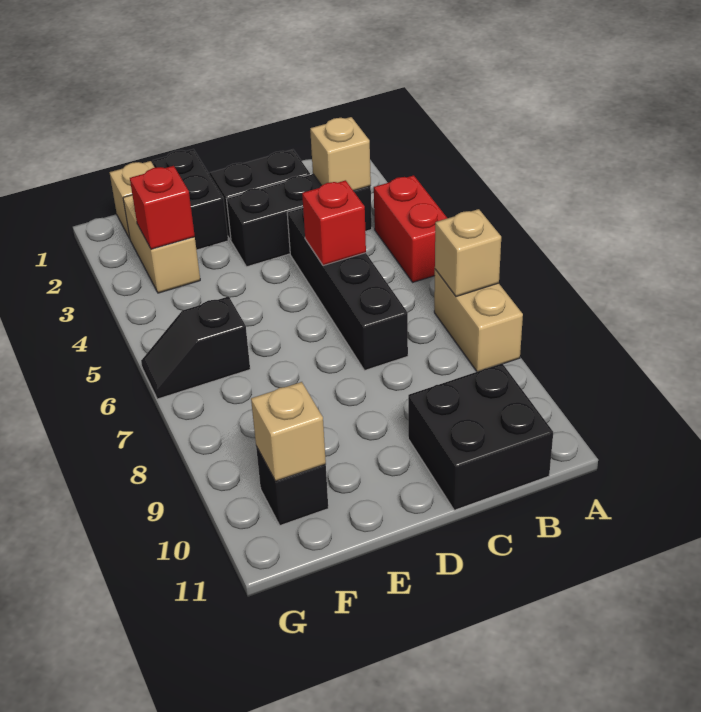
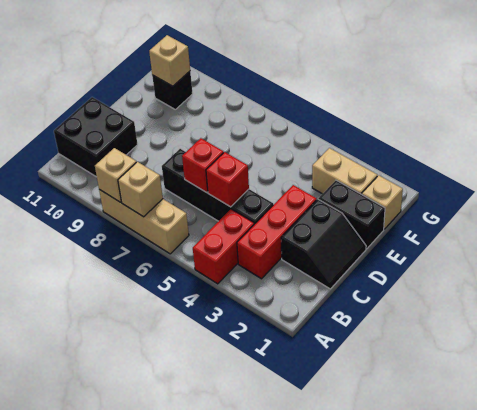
red brick A4:A5 level 1 -> red brick A4:B4 level 1
tan brick A7:A8 level 1 -> tan brick A6:A8 level 1
black brick B3:D3 level 1 -> red brick B3:D3 level 1
tan brick B3 level 2 -> tan brick A8 level 2
red brick F3 level 2 -> red brick C6 level 2
black slope F6:G6 level 1 top F -> none

